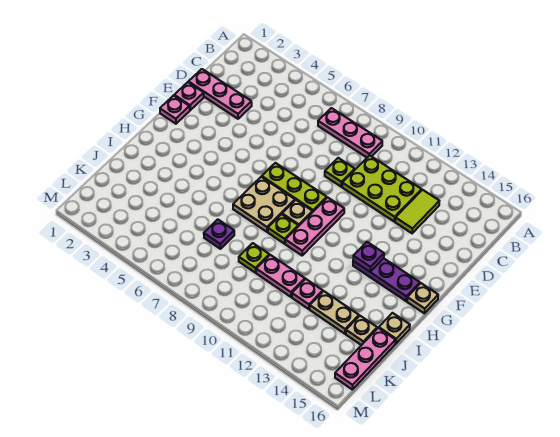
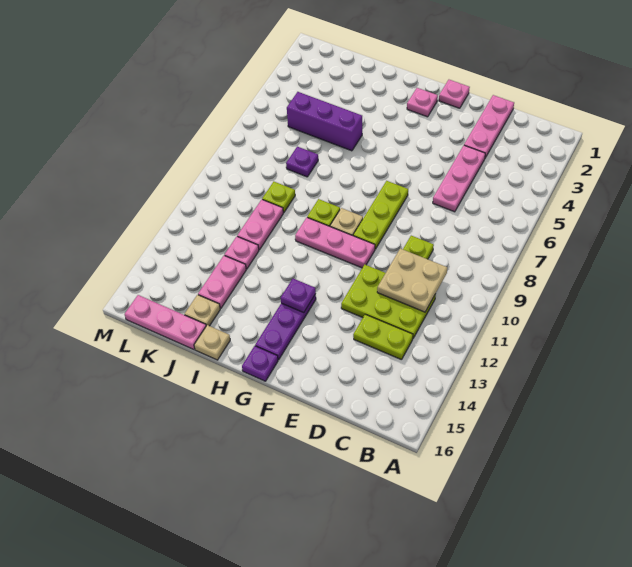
pink plate B7:B9 level 1 -> pink plate D4:D6 level 1
lime plate C10:D12 level 1 -> lime plate C11:E12 level 1
lime tile C13:D13 level 1 -> lime plate C13:D13 level 1
pink plate E1 level 1 -> pink plate G2 level 1
tan plate G7:H8 level 1 -> tan plate C10:D11 level 2
tan plate G16 level 1 -> purple plate G16 level 1
none -> purple brick I5:K5 level 1
tan plate J13:J14 level 1 -> pink plate J13:J14 level 1

